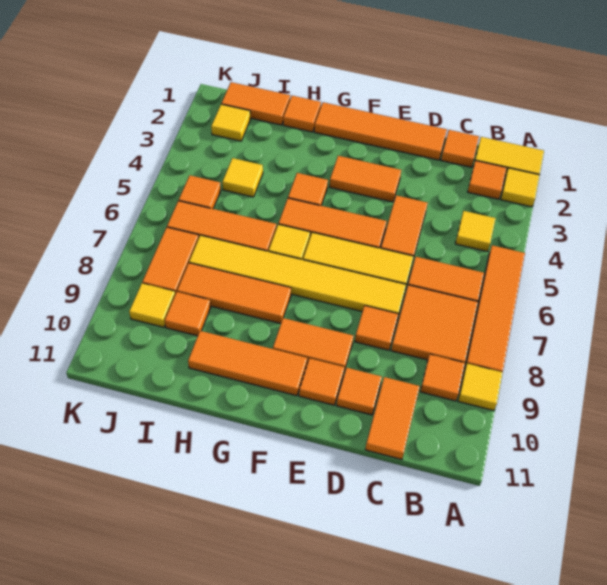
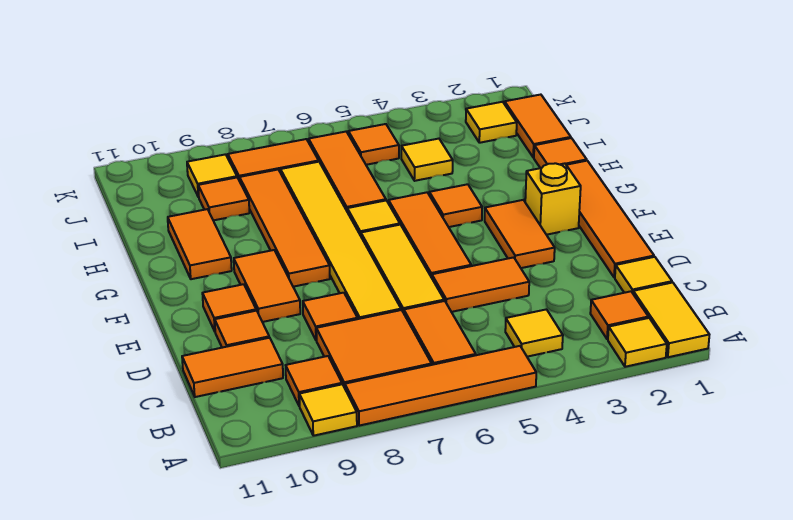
orange tile C1 level 1 -> yellow tile C1 level 1
none -> yellow brick F2 level 1
orange tile F10:H10 level 1 -> orange tile G10:H10 level 1
orange tile G8:I8 level 1 -> orange tile F8:I8 level 1

